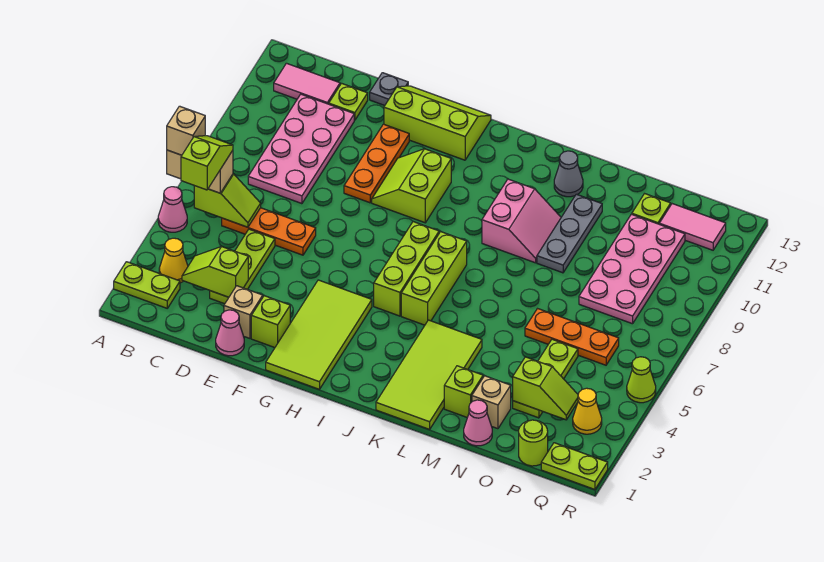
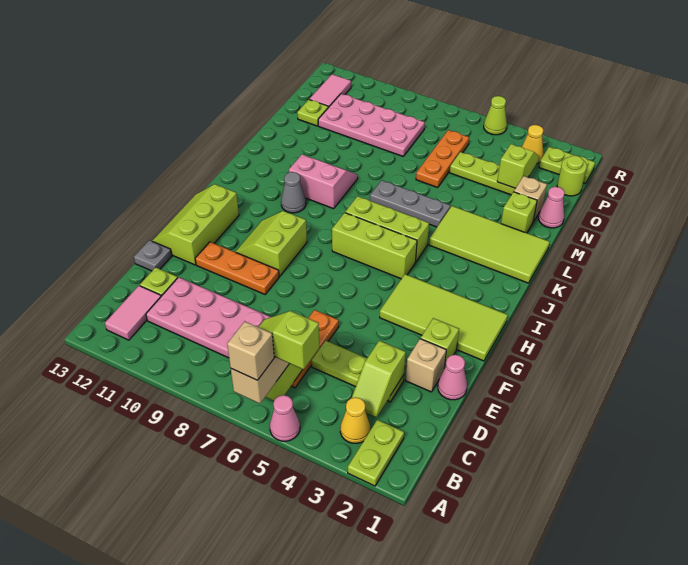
lime slope G9:H10 level 1 top H -> lime slope G9:H10 level 1 top 9
grey cone L12 level 1 -> grey cone J10 level 1
grey plate M9:M11 level 1 -> grey plate L5:L7 level 1
lime plate Q1:R1 level 1 -> lime plate Q1:Q2 level 1

